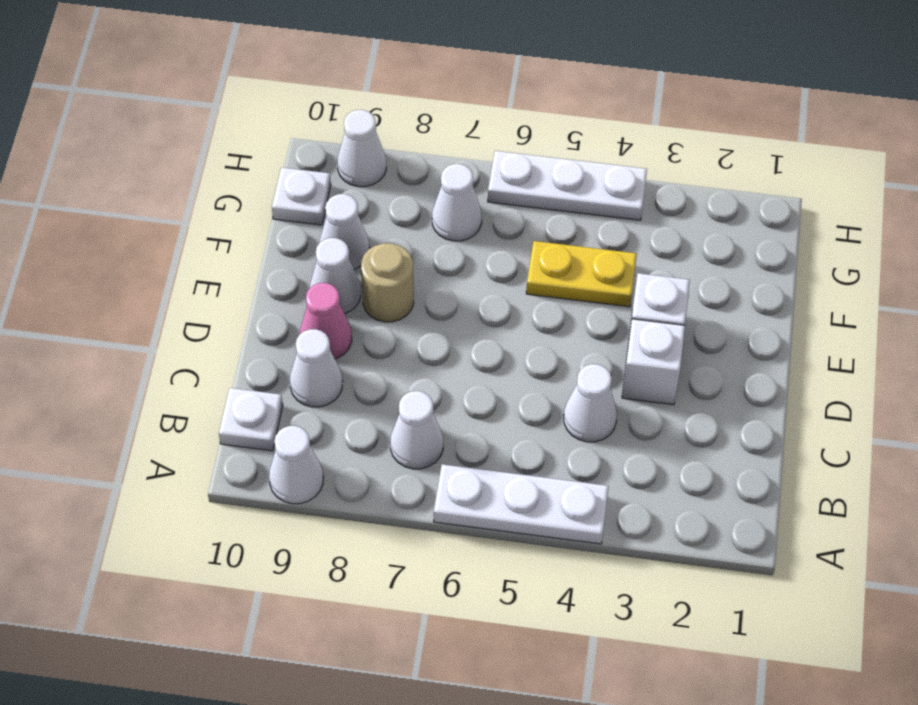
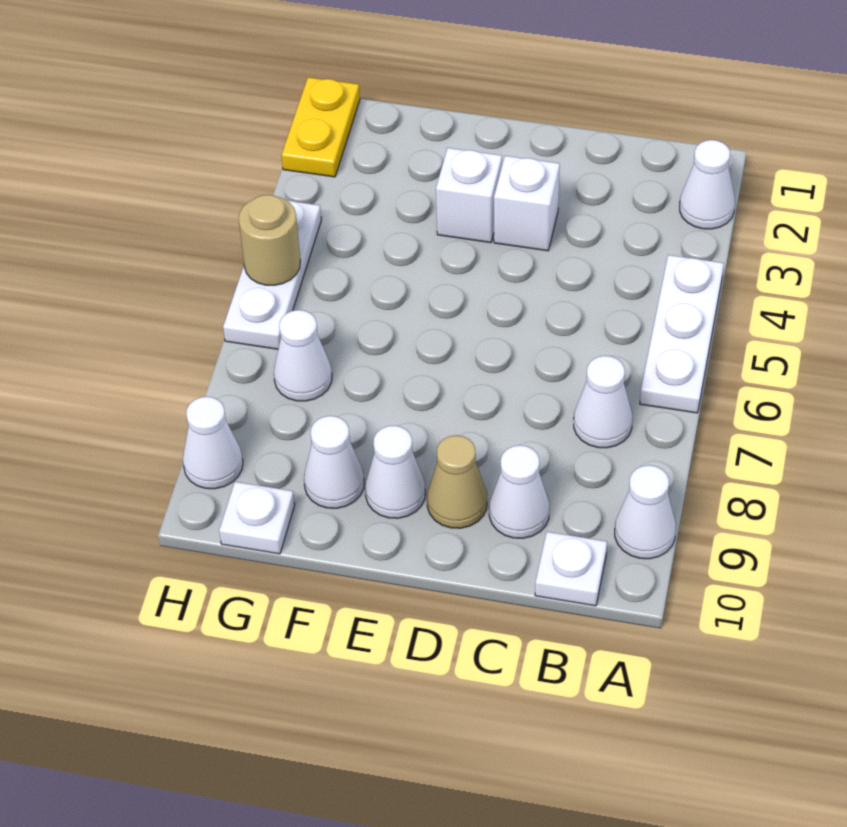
white cone C4 level 1 -> white cone A2 level 1
pink cone D9 level 1 -> tan cone D9 level 1
tan round brick E8 level 1 -> tan round brick H5 level 2
yellow plate F4:F5 level 1 -> yellow plate H1:H2 level 1

